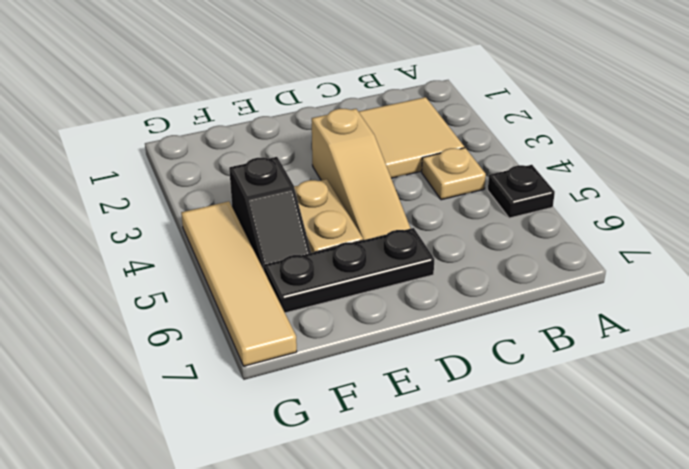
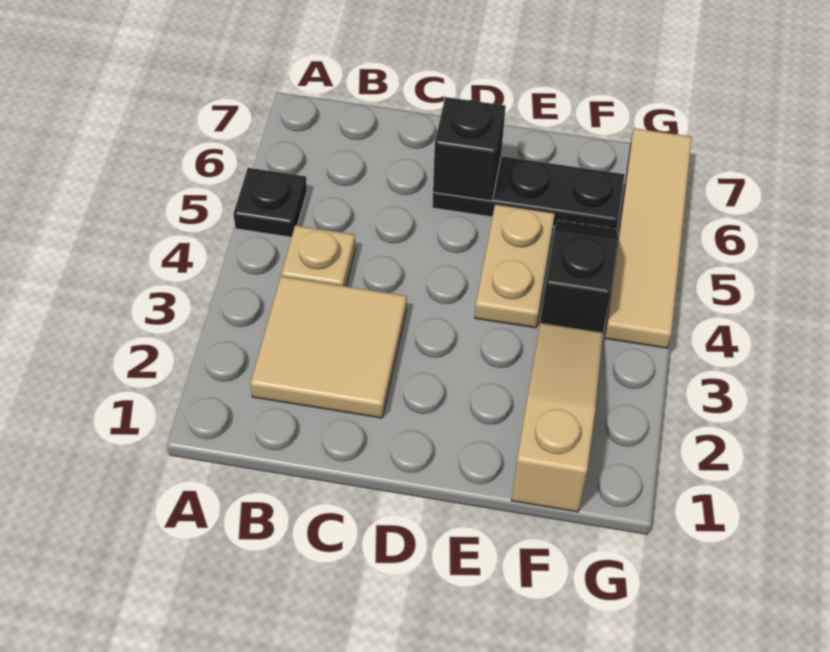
tan slope D3:D5 level 1 top 3 -> tan slope F1:F3 level 1 top 1
none -> black brick D6 level 2

